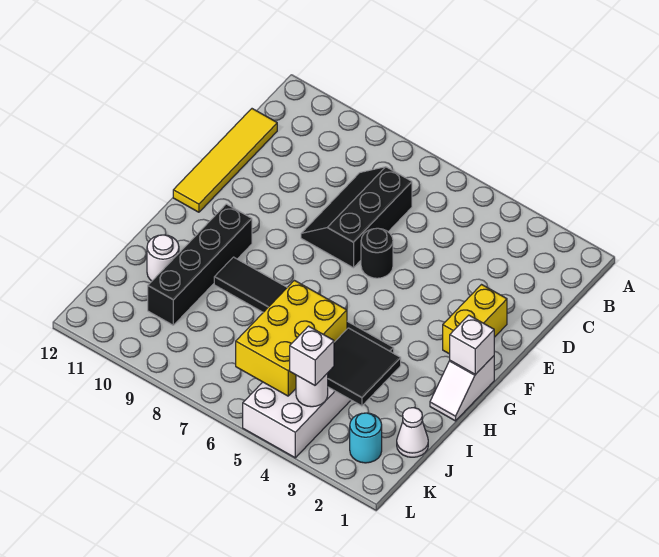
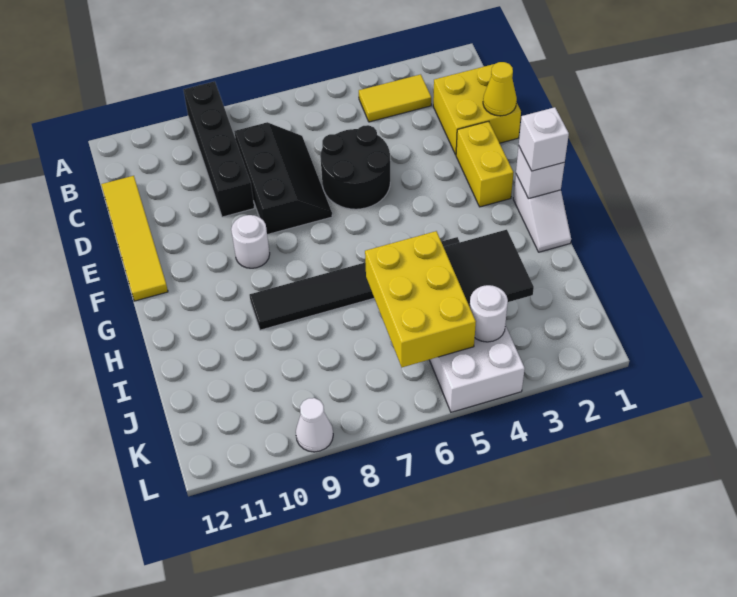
none -> yellow tile B3:B4 level 1
none -> yellow brick C1:D2 level 1
black slope C7:E8 level 1 top 7 -> black slope C7:E8 level 1 top 8
none -> yellow cone D1 level 2
black round brick E6 level 1 -> black round brick D5:E6 level 1
black brick G10:J10 level 1 -> black brick A9:D9 level 1
white round brick I11 level 1 -> white round brick F9 level 1
white cone J1 level 1 -> white cone L9 level 1
cyan round brick K2 level 1 -> none
white brick K4 level 3 -> white brick G1 level 3

